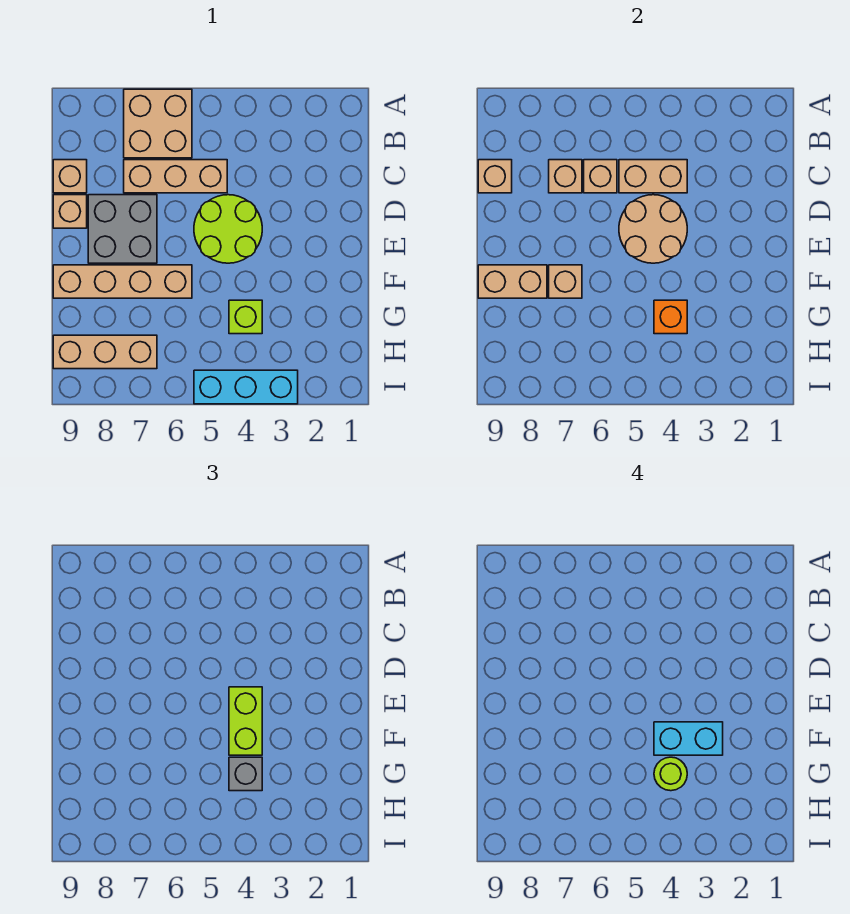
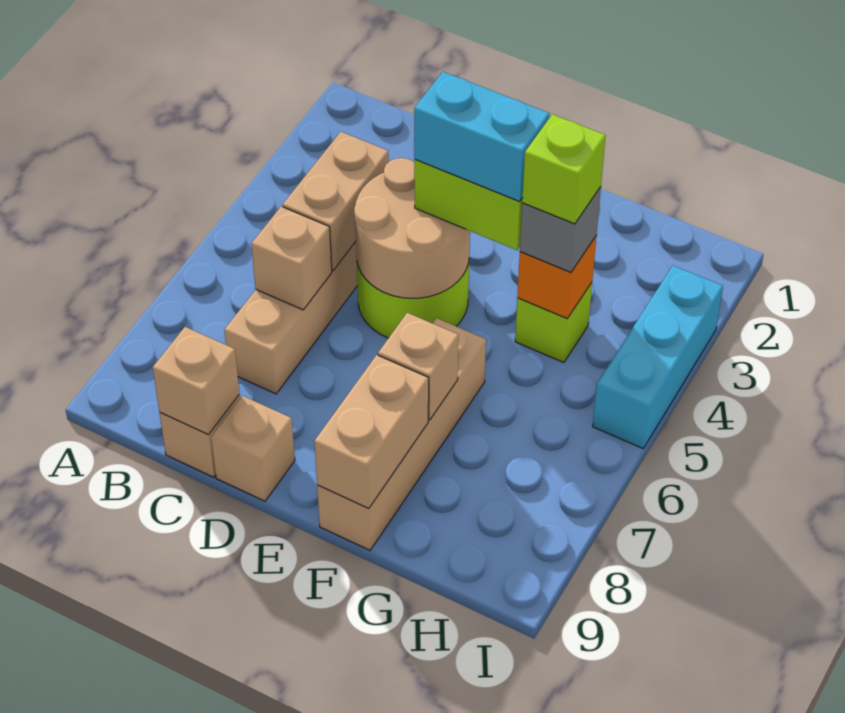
tan brick A6:B7 level 1 -> none
tan brick C7 level 2 -> none
grey brick D7:E8 level 1 -> none
cyan brick F3:F4 level 4 -> cyan brick E4:F4 level 4
lime round brick G4 level 4 -> lime brick G4 level 4
tan brick H7:H9 level 1 -> none

